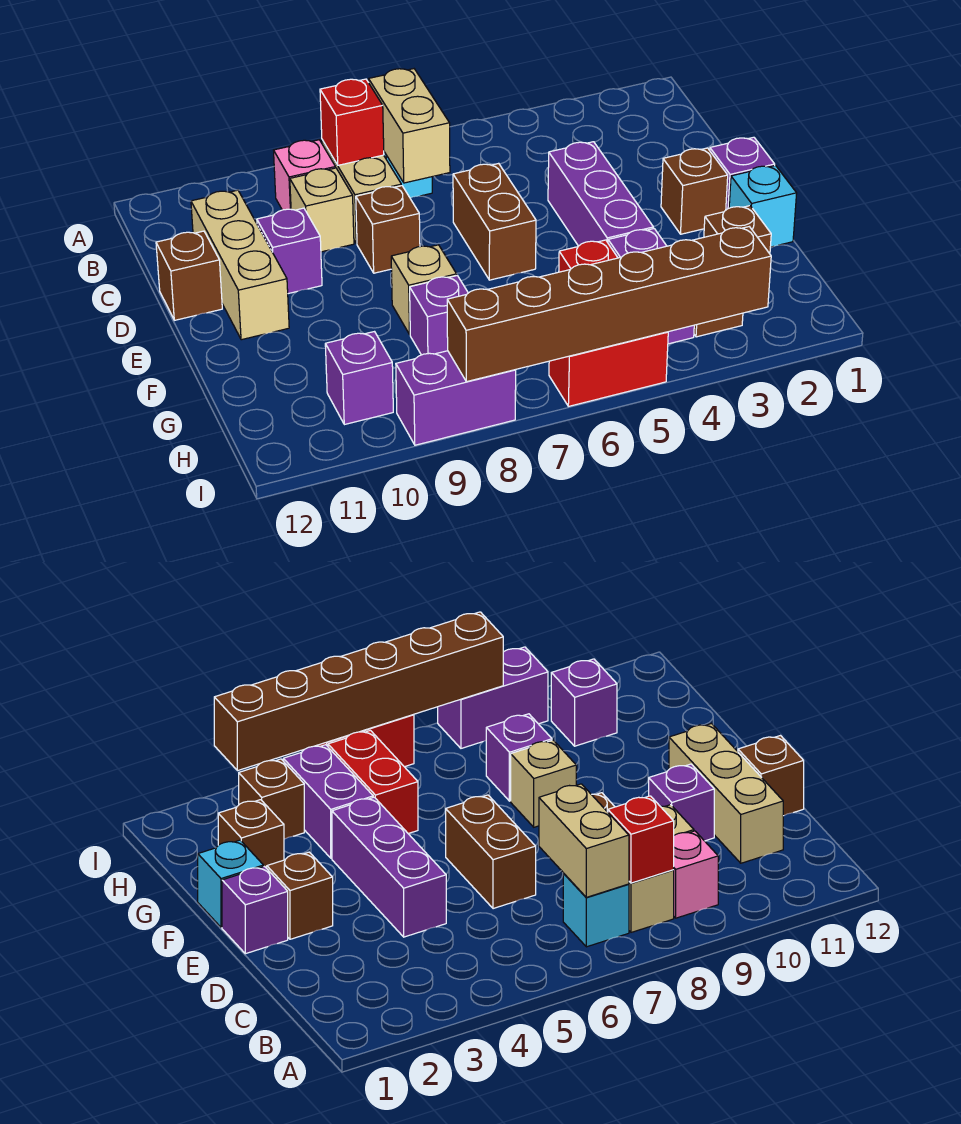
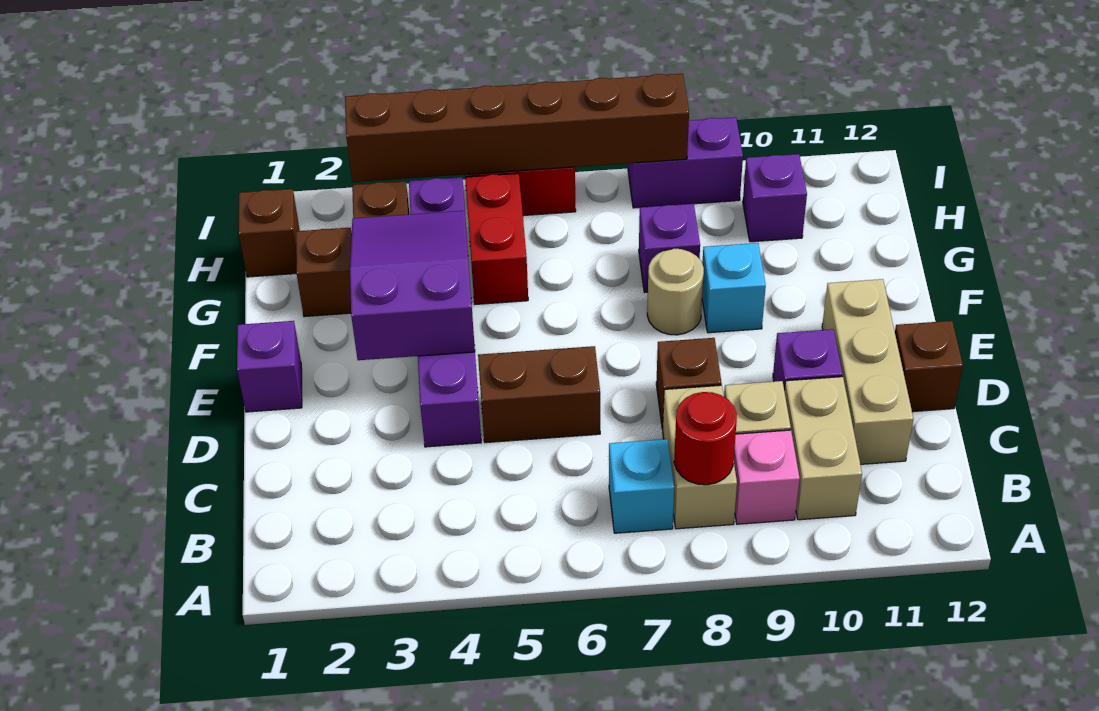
tan brick B7:C7 level 2 -> tan brick B10:C10 level 1
red brick B8 level 2 -> red round brick B8 level 2
brown brick D6:E6 level 1 -> brown brick D5:D6 level 1
brown brick E2 level 1 -> brown brick H1 level 1
none -> purple slope E3:G4 level 2 top E
cyan brick F1 level 1 -> cyan brick F9 level 1
tan brick F8 level 1 -> tan round brick F8 level 1

